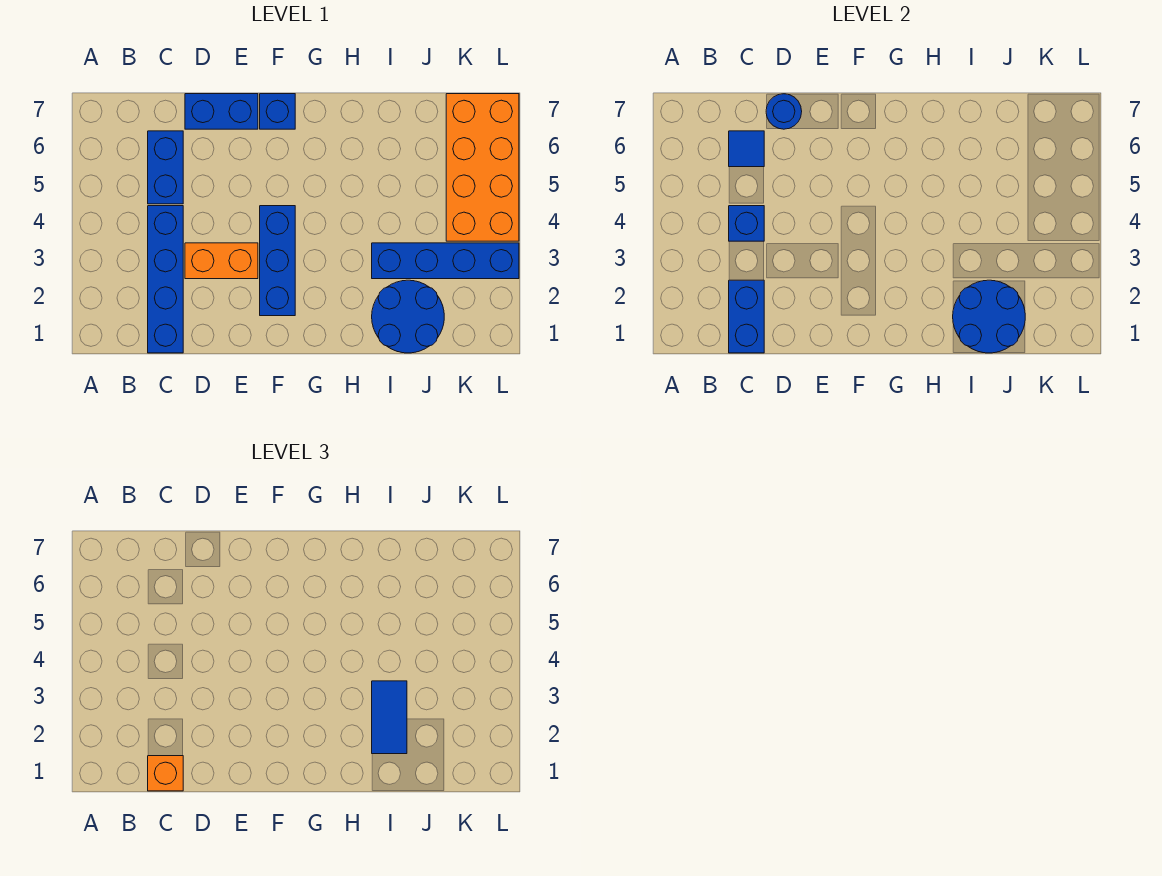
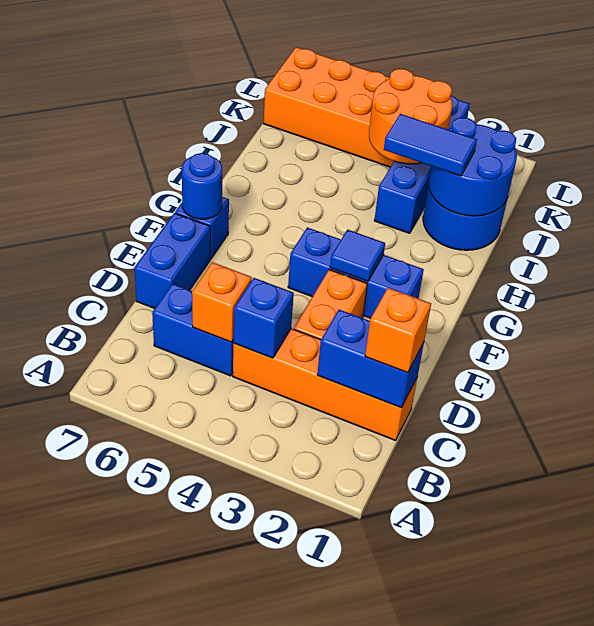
blue brick C1:C4 level 1 -> orange brick C1:C4 level 1
none -> orange brick C5 level 2
blue tile C6 level 2 -> blue tile F3 level 2
blue round brick D7 level 2 -> blue round brick F7 level 2
none -> orange round brick J3:K4 level 2

